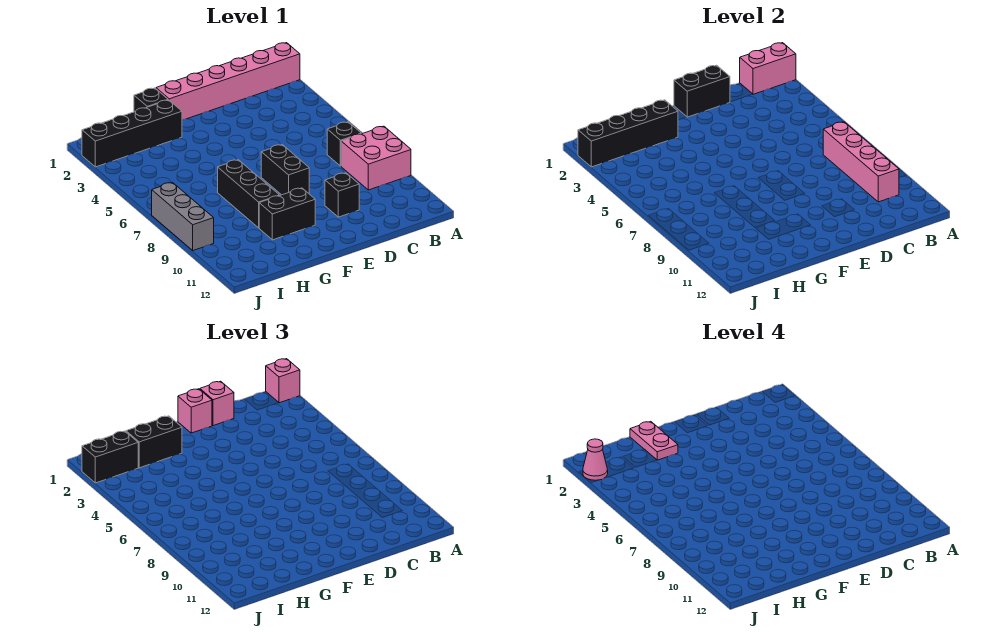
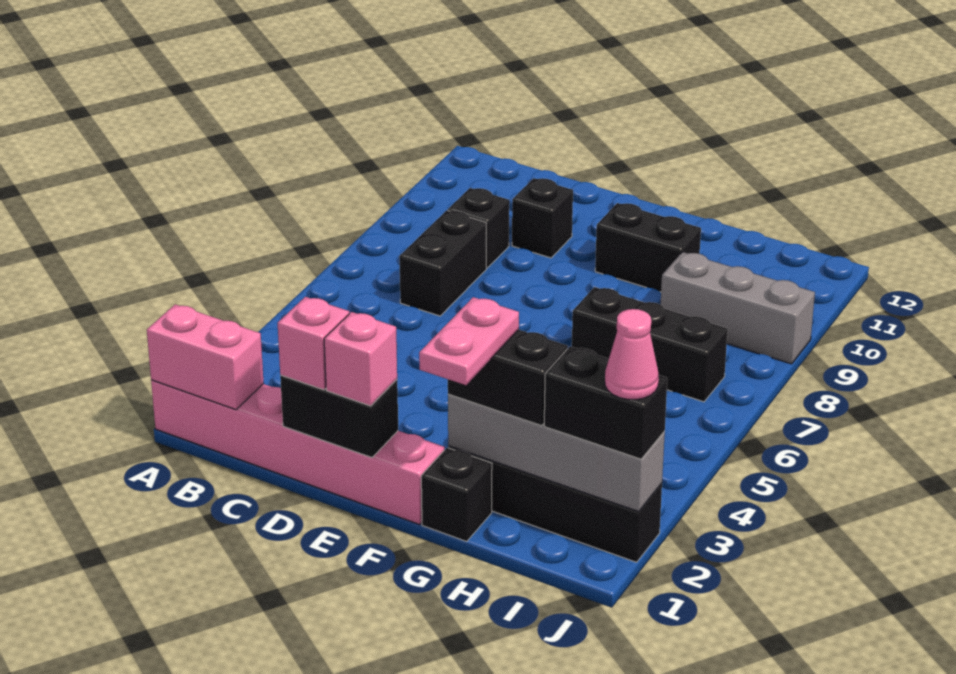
pink brick A1 level 3 -> none
pink brick A8:B9 level 1 -> none
black brick B7 level 1 -> black brick C9 level 1
pink brick B7:B10 level 2 -> none
black brick E7:E8 level 1 -> black brick C7:C8 level 1
black brick G2:J2 level 2 -> grey brick G2:J2 level 2
black brick G7:G9 level 1 -> black brick G7:I7 level 1
grey brick J7:J9 level 1 -> grey brick H9:J9 level 1

